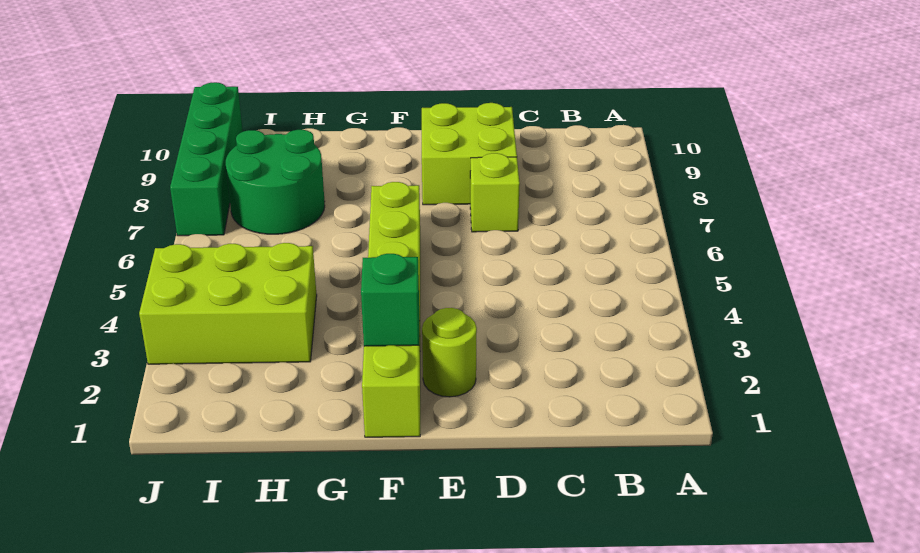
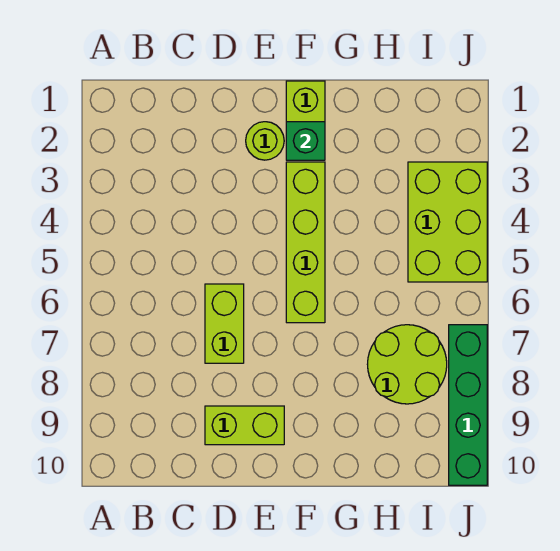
lime brick D7 level 1 -> lime brick D6:D7 level 1
lime brick D8:E9 level 1 -> lime brick D9:E9 level 1
lime brick H3:J4 level 1 -> lime brick I3:J5 level 1
green round brick H7:I8 level 1 -> lime round brick H7:I8 level 1

